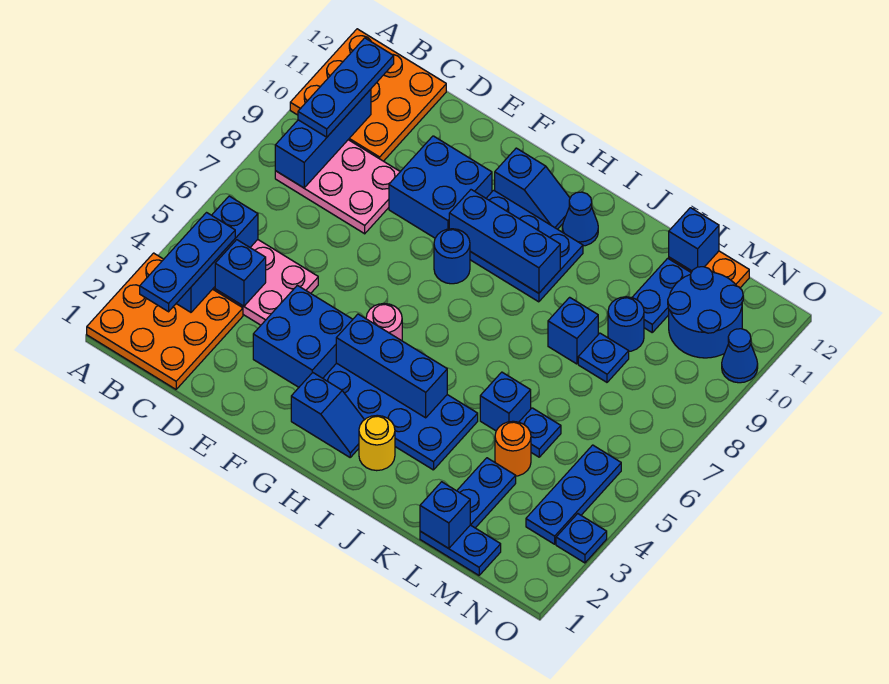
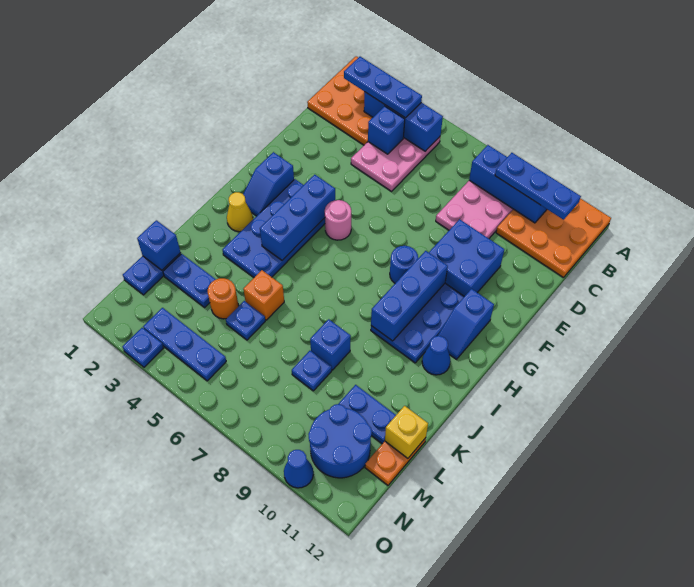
blue brick E3:F4 level 1 -> none
yellow round brick I2 level 1 -> yellow cone I2 level 1
blue brick K5 level 1 -> orange brick K5 level 1
blue round brick L9 level 1 -> none
blue brick L12 level 2 -> yellow brick L12 level 2

